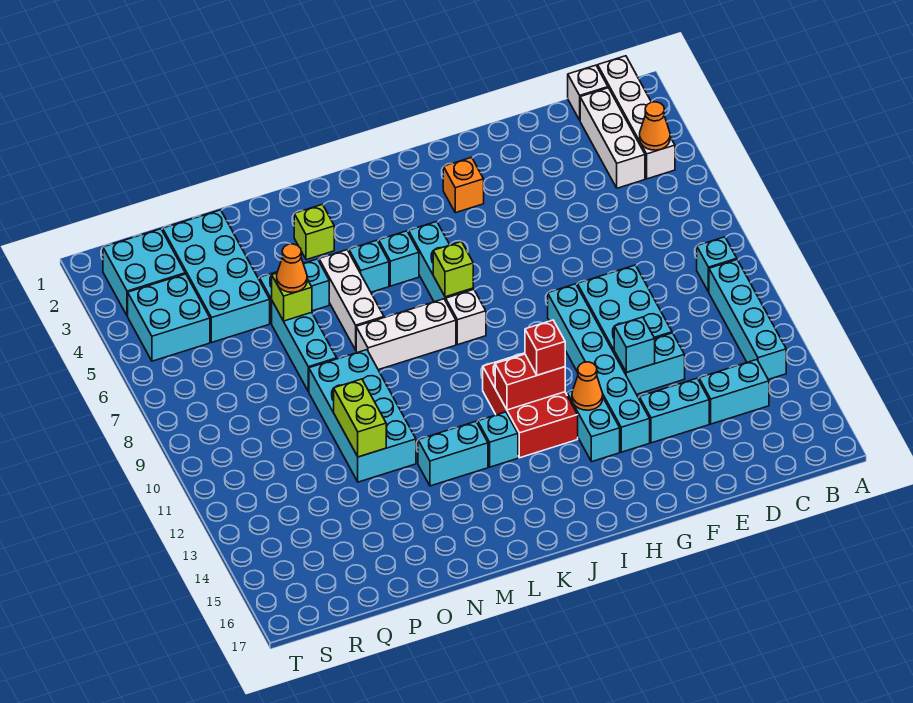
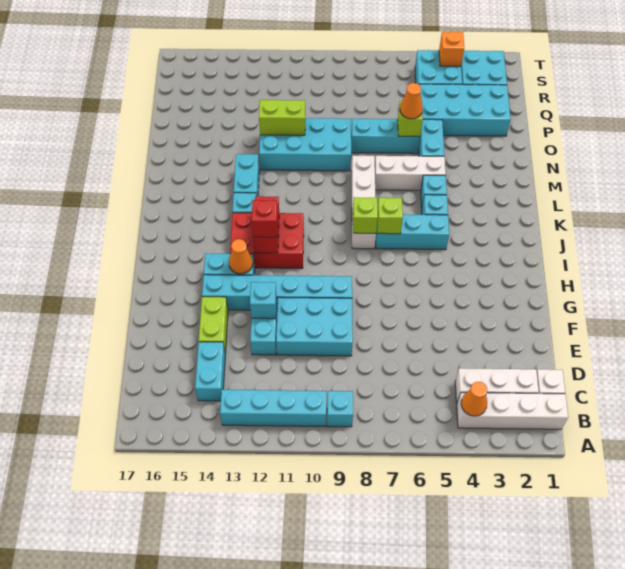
cyan brick E14:F14 level 1 -> lime brick E14:F14 level 1
orange brick H3 level 1 -> orange brick S4 level 2
lime brick M3 level 1 -> lime brick J8 level 2

